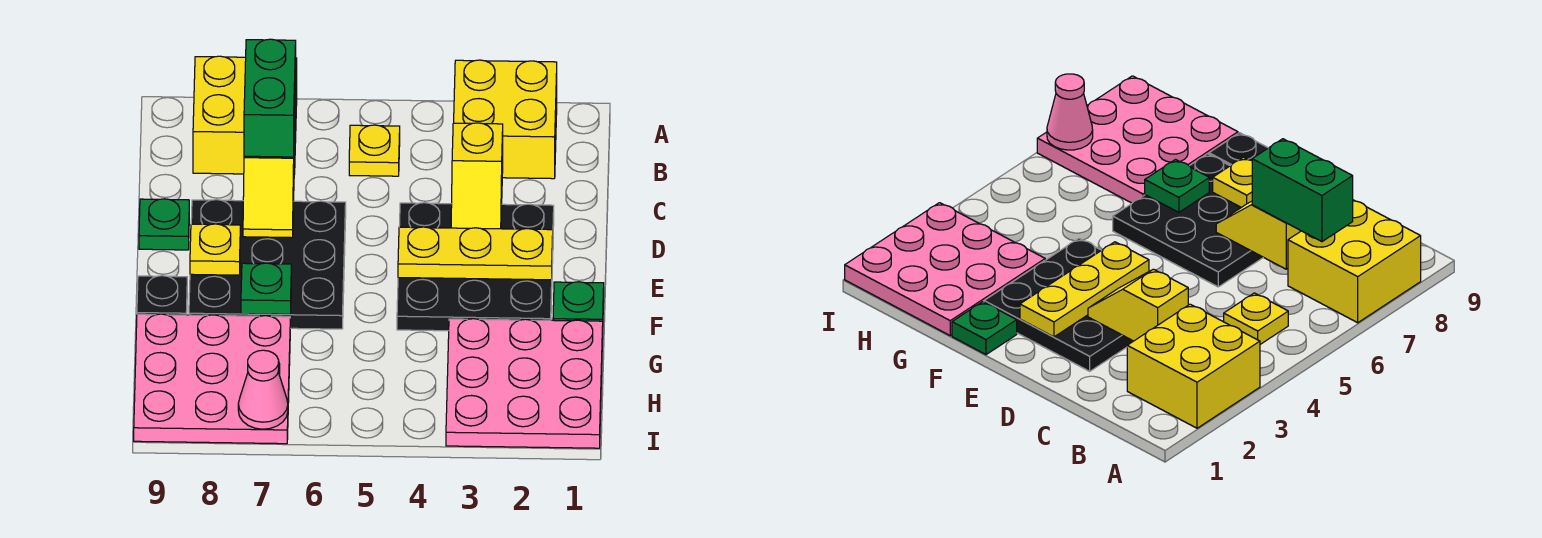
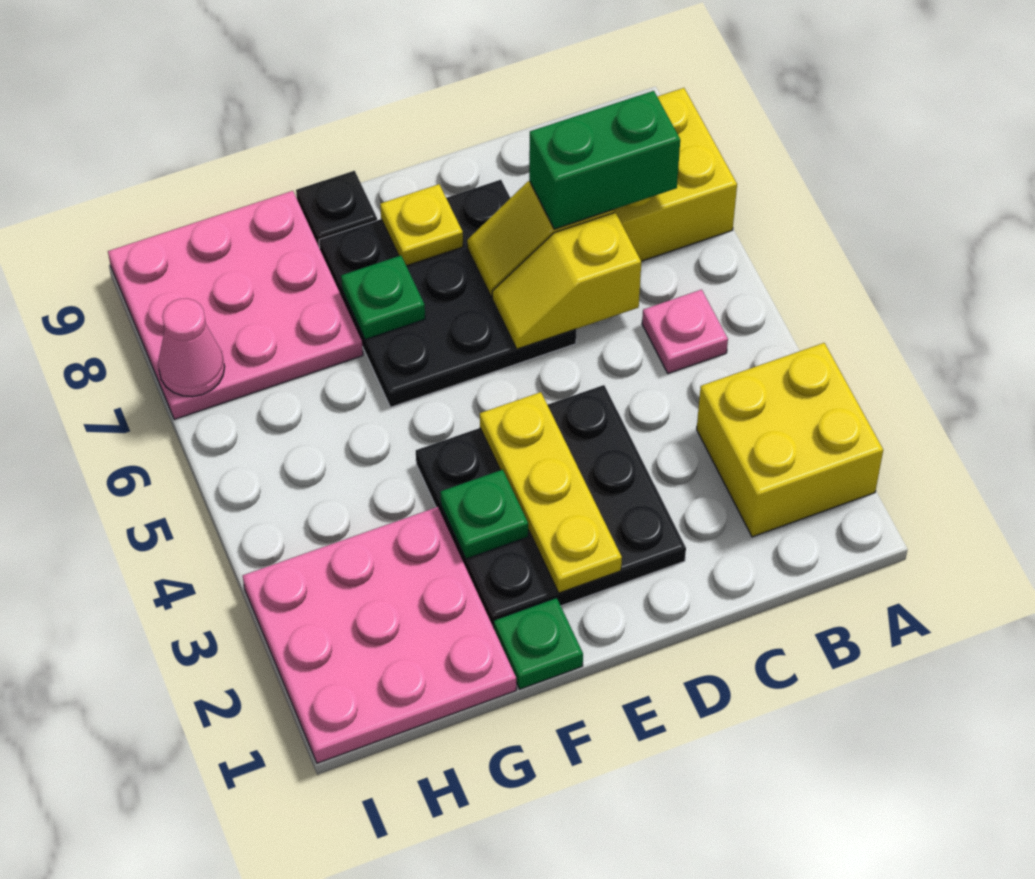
yellow plate B5 level 1 -> pink plate B5 level 1
yellow slope C3:D3 level 2 top C -> yellow slope C6:D6 level 2 top C
green plate D9 level 1 -> green plate F3 level 2

